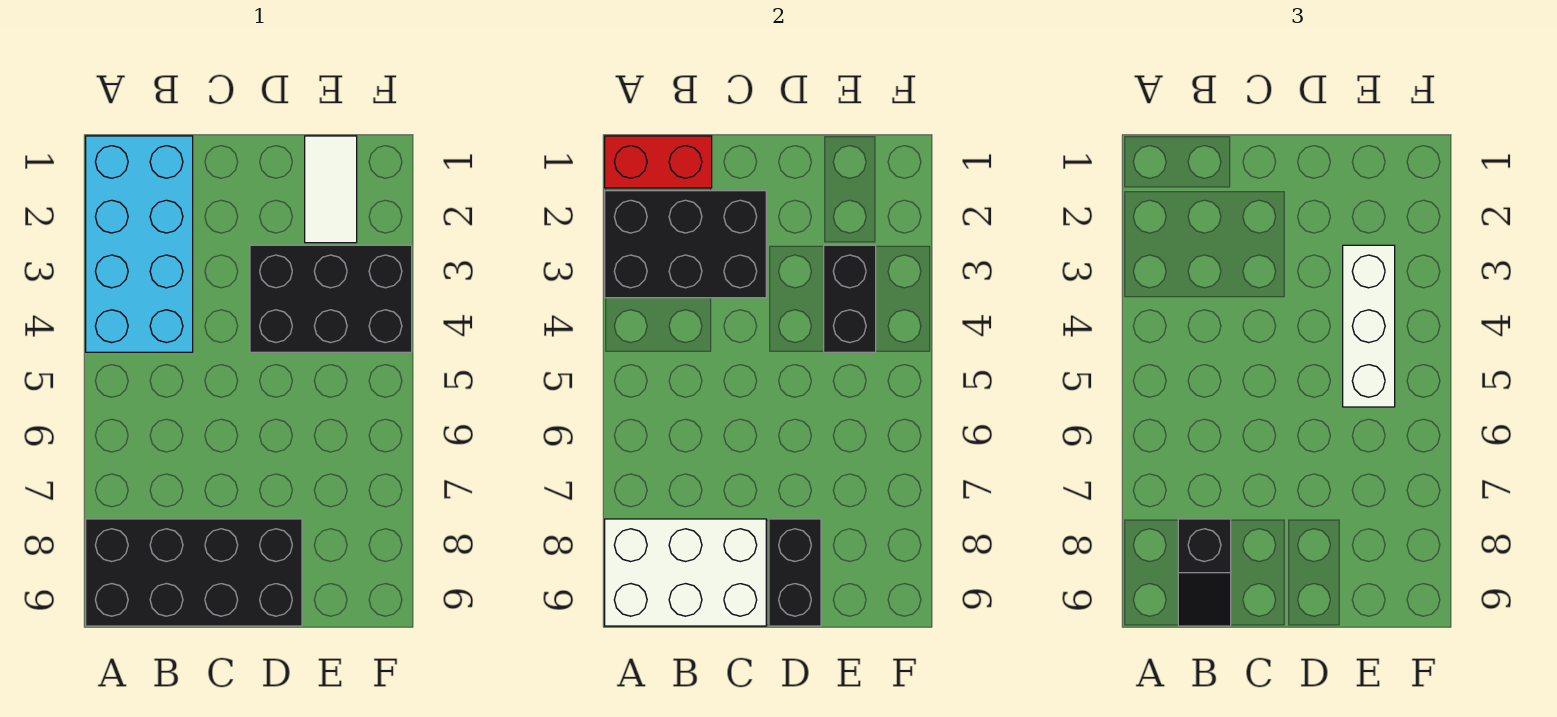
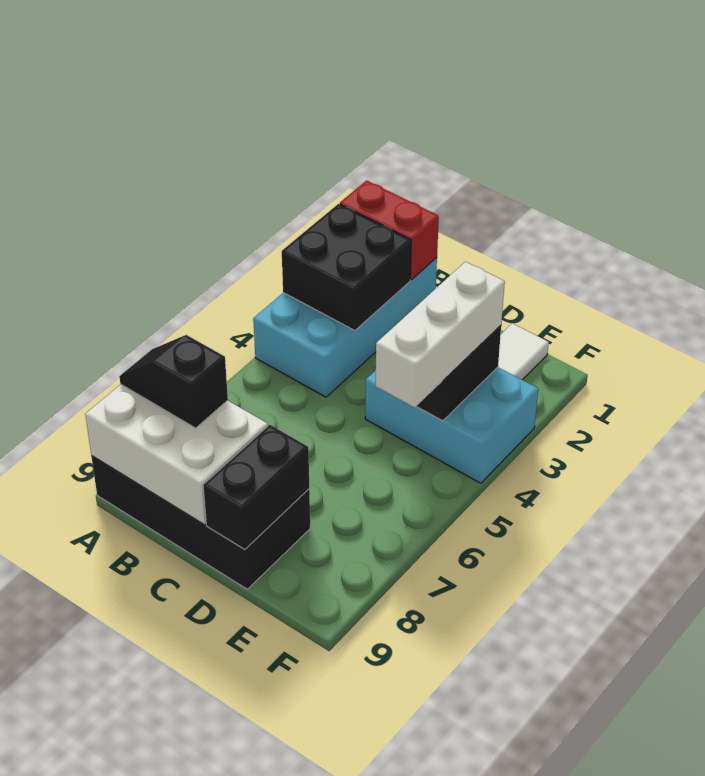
black brick A2:C3 level 2 -> black brick A2:B3 level 2
black slope B8:B9 level 3 top 8 -> black slope A8:B8 level 3 top B
black brick D3:F4 level 1 -> cyan brick D3:F4 level 1

